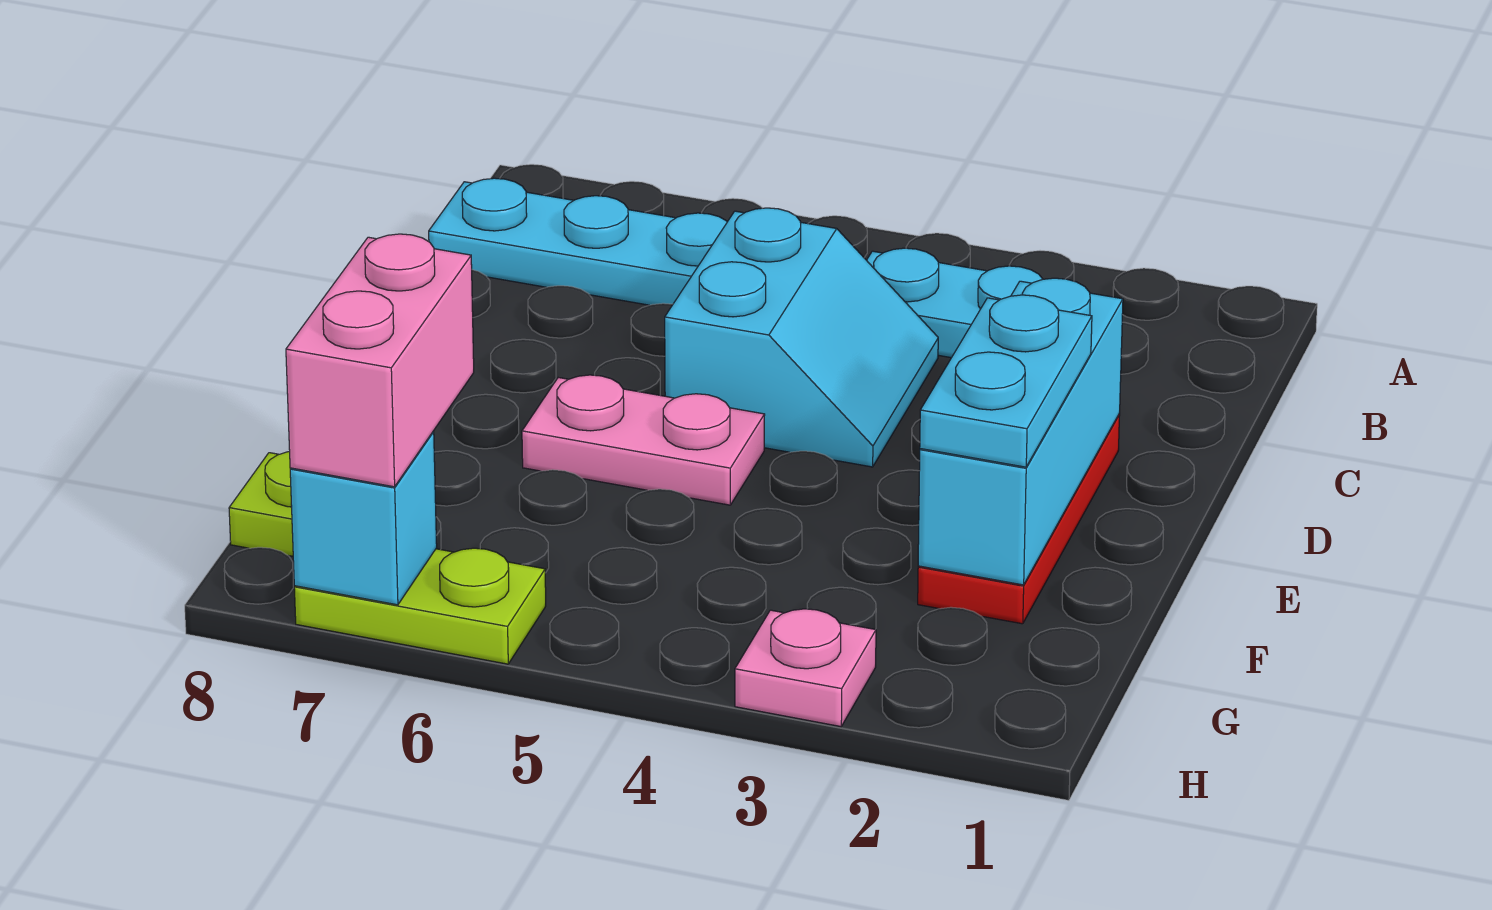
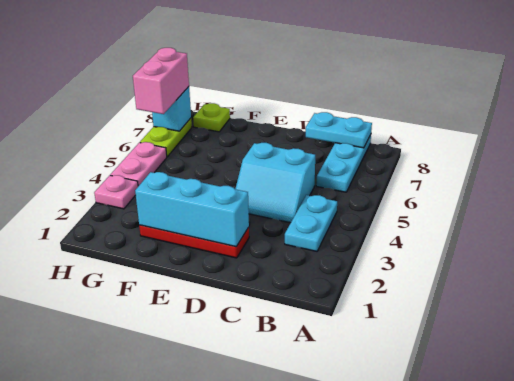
cyan plate E2:F2 level 3 -> cyan plate B8:C8 level 2
pink plate E5:E6 level 1 -> pink plate H4:H5 level 1
pink brick G7:H7 level 3 -> pink brick H6:H7 level 3

